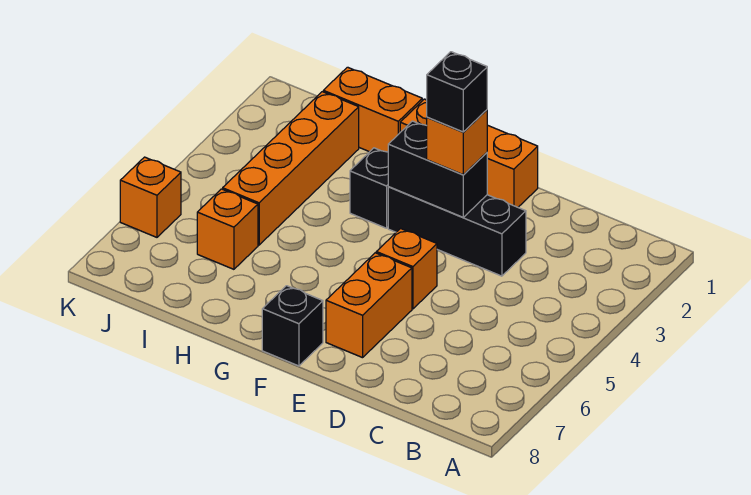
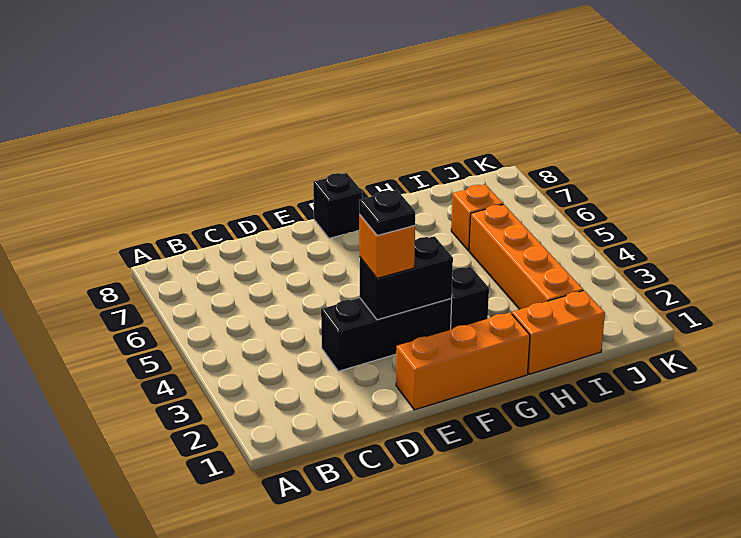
black brick E3 level 4 -> black plate E3 level 4
orange brick E5 level 1 -> none
orange brick E6:E7 level 1 -> none
orange brick K6 level 1 -> none

